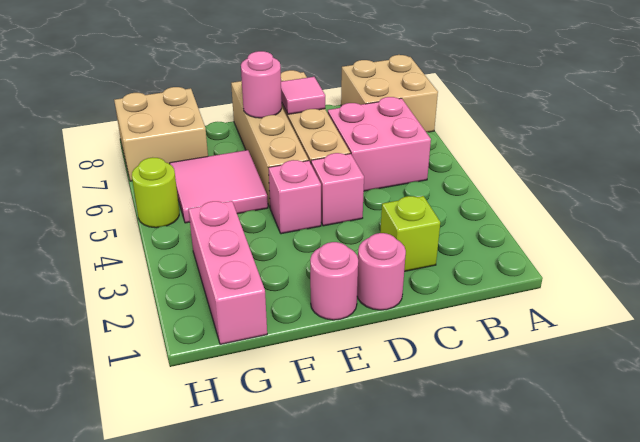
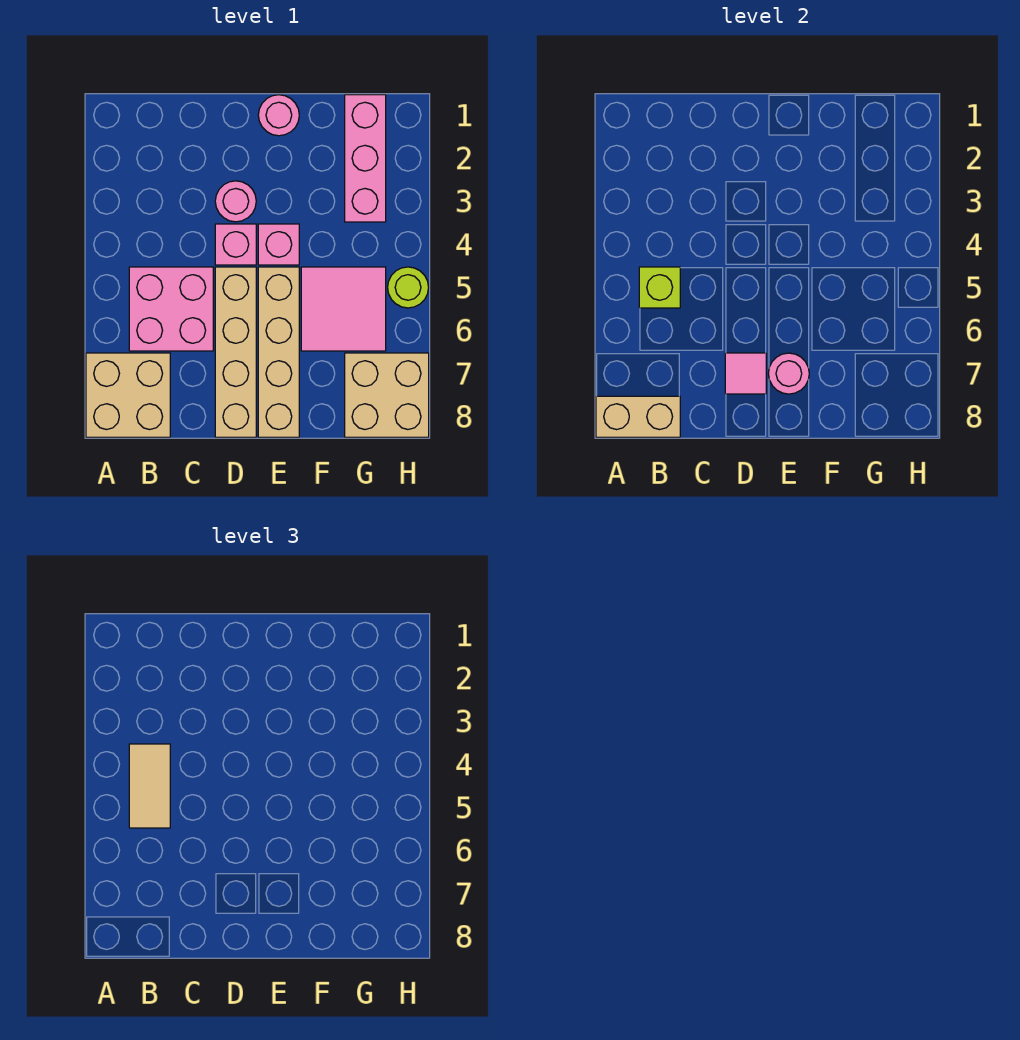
none -> tan brick A8:B8 level 2
none -> tan tile B4:B5 level 3
lime brick C2 level 1 -> lime brick B5 level 2
pink round brick D1 level 1 -> pink round brick D3 level 1

